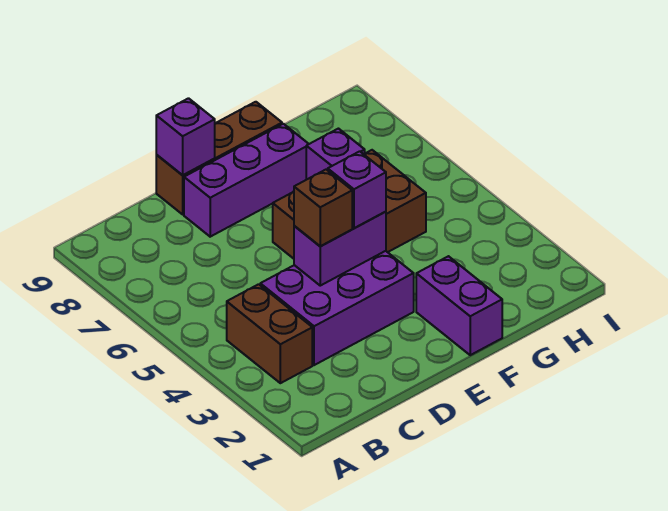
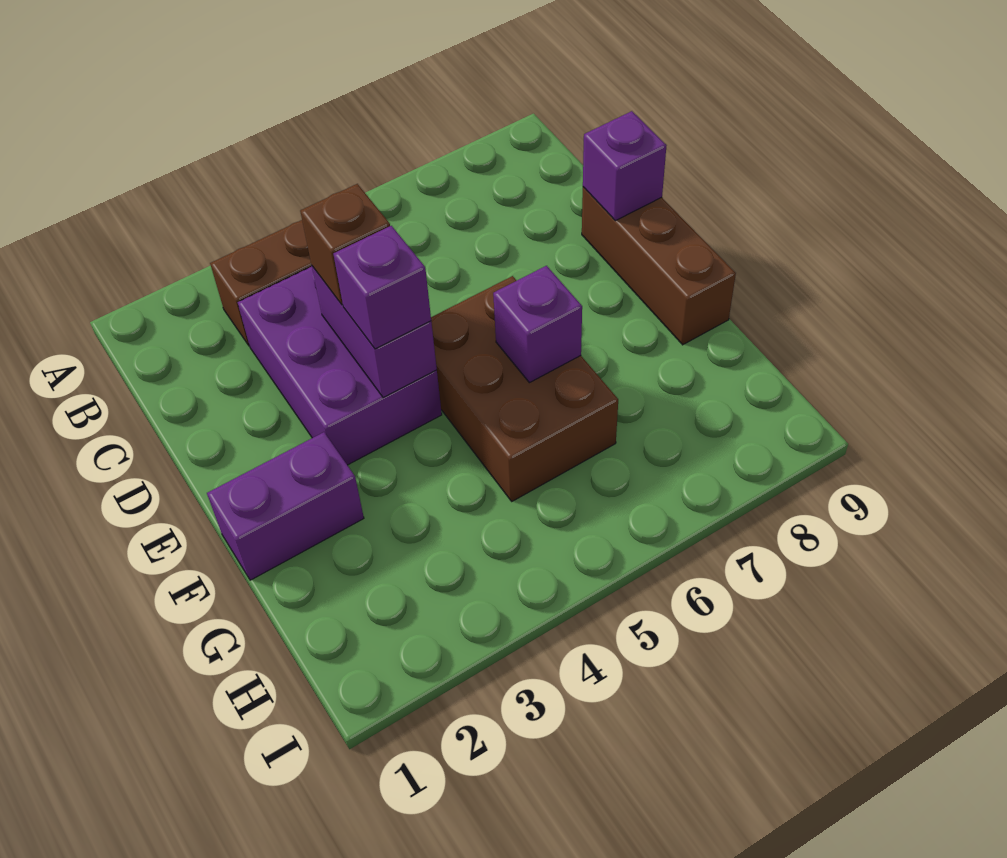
purple brick D8:F8 level 1 -> none

